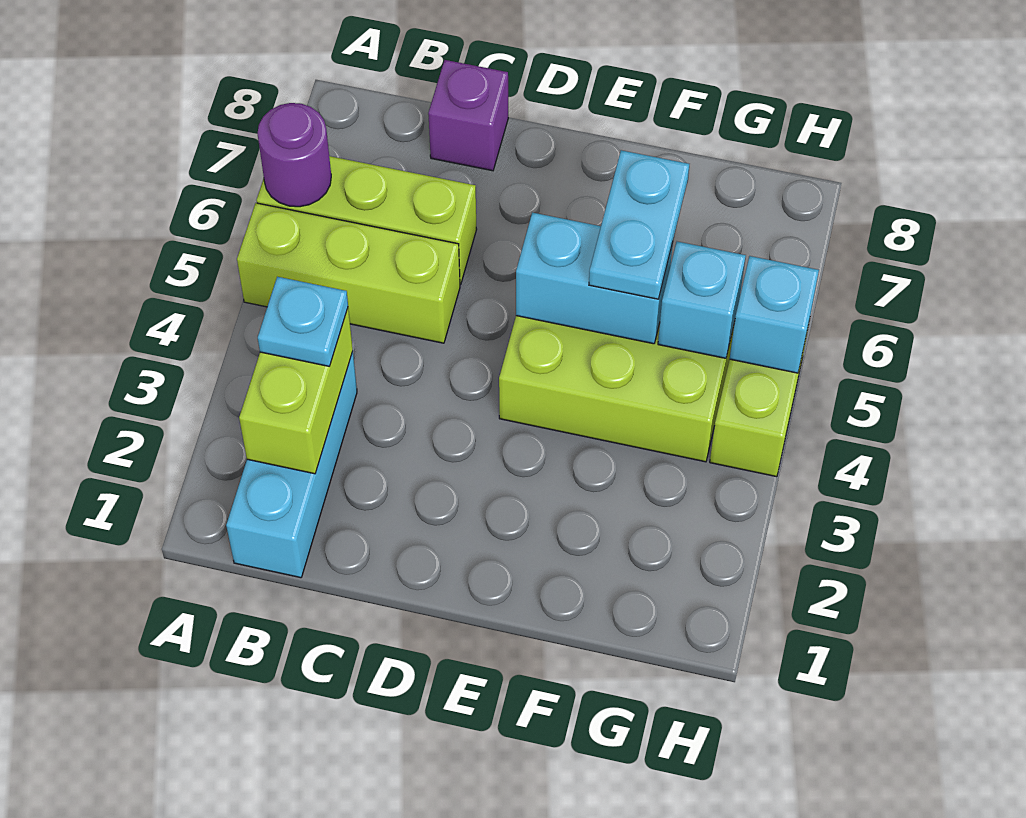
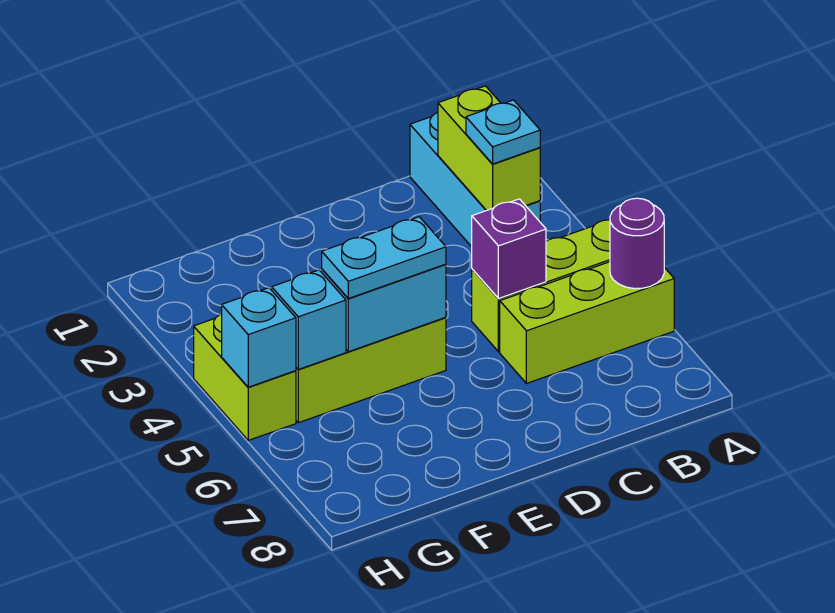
purple brick C8 level 1 -> purple brick C5 level 2
cyan plate F5:F6 level 3 -> cyan plate E5:F5 level 3

